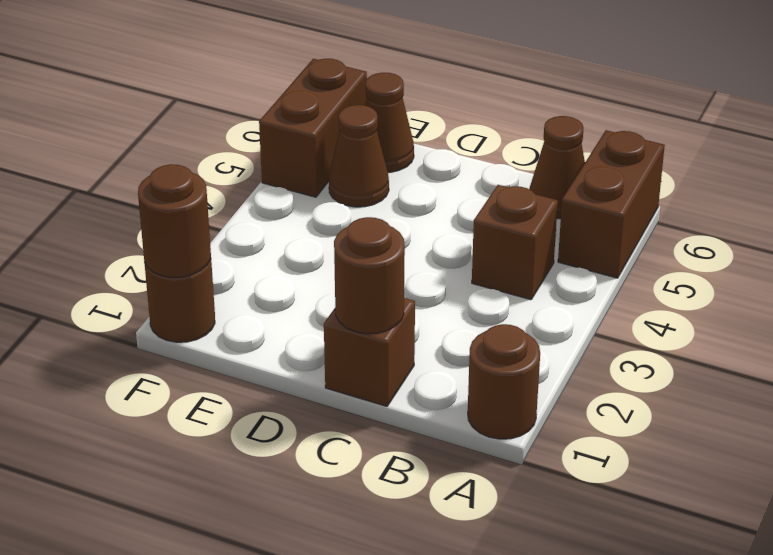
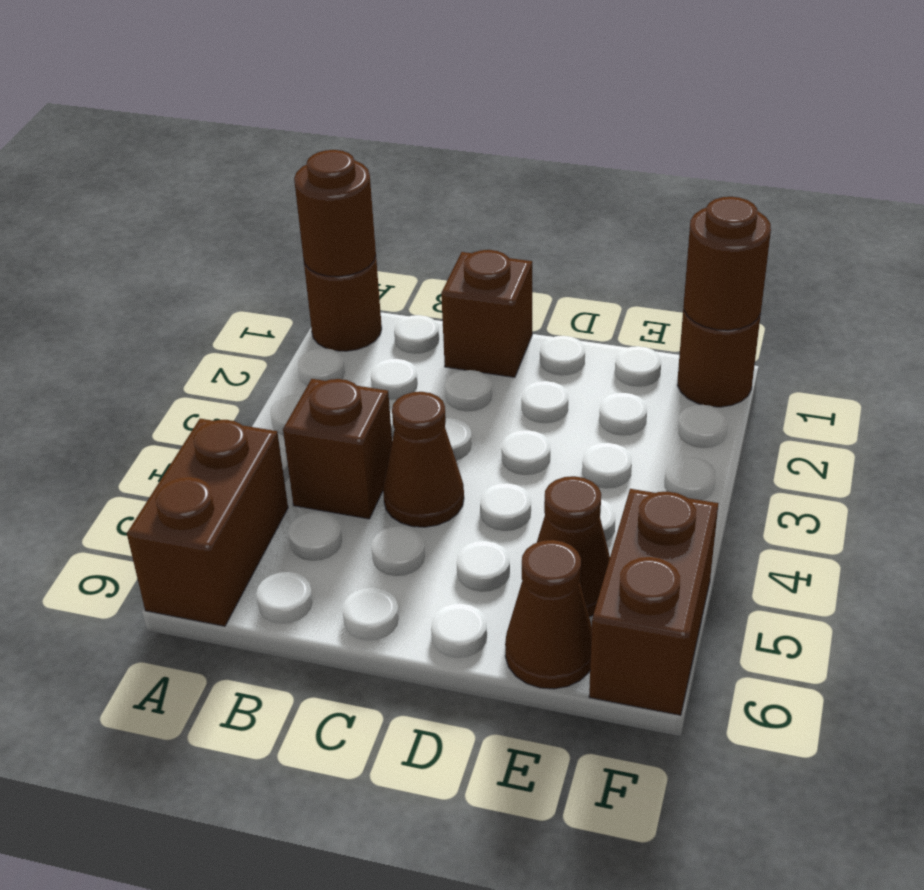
brown cone B6 level 1 -> brown cone C4 level 1
brown round brick C1 level 2 -> brown round brick A1 level 2

